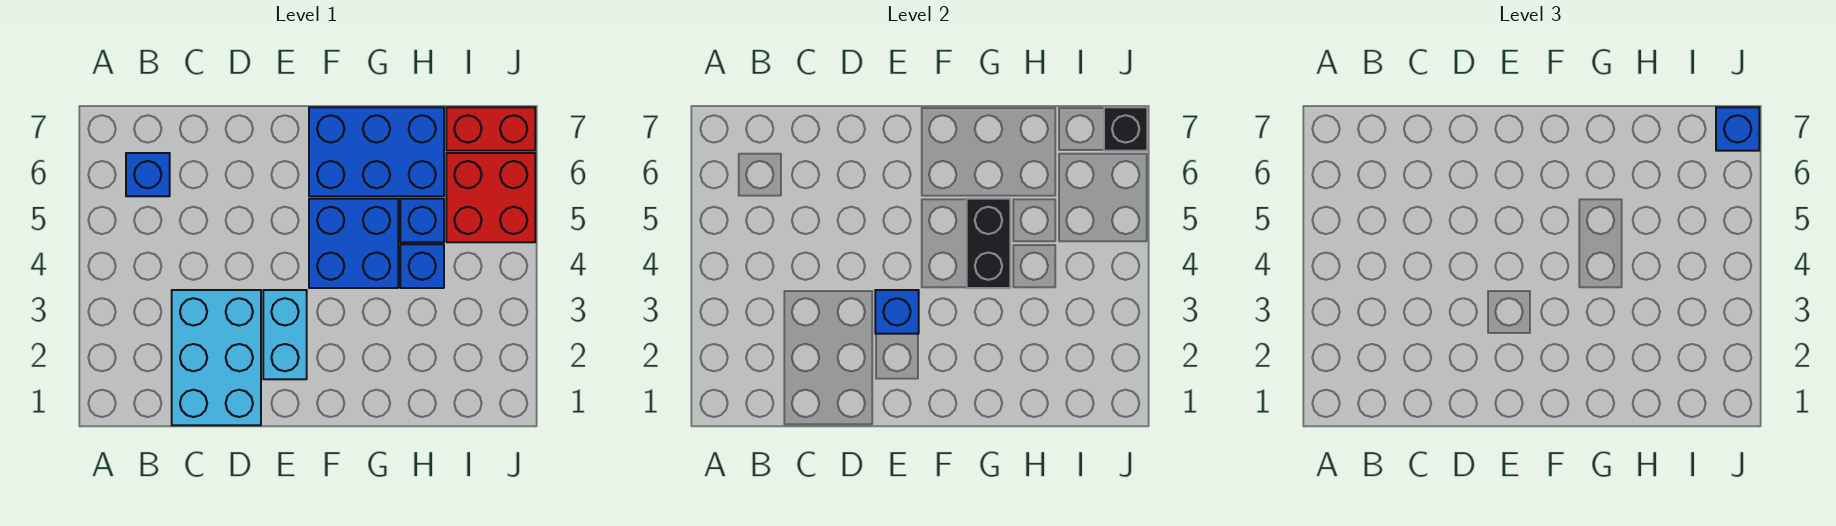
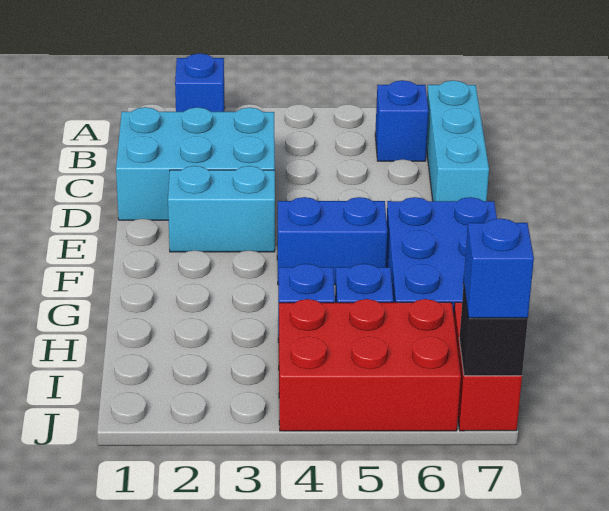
none -> cyan brick B7:D7 level 1
blue brick E3 level 2 -> blue brick A2 level 1
blue brick F4:G5 level 1 -> blue brick F4:F5 level 1
black brick G4:G5 level 2 -> none
red brick I5:J6 level 1 -> red brick I4:J6 level 1

